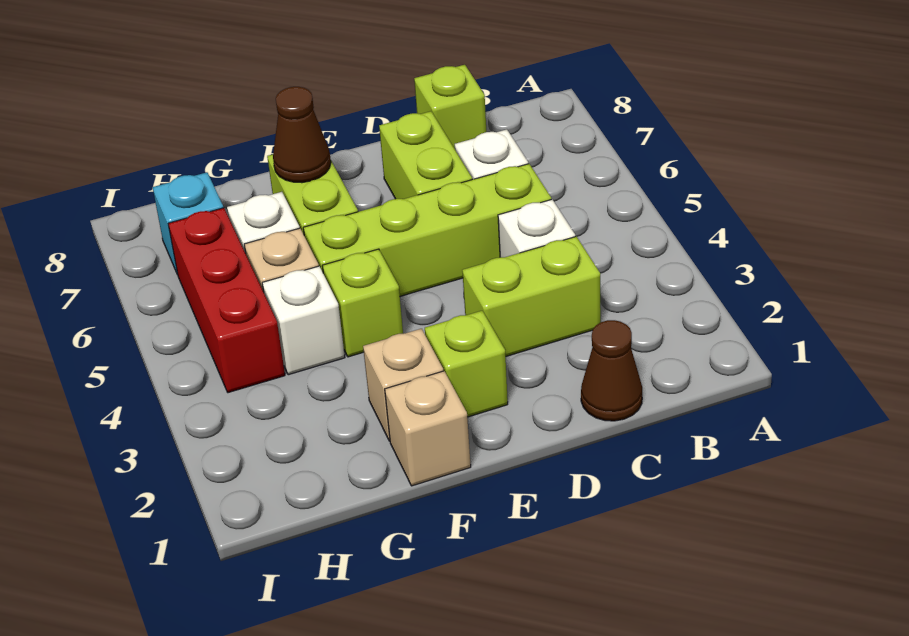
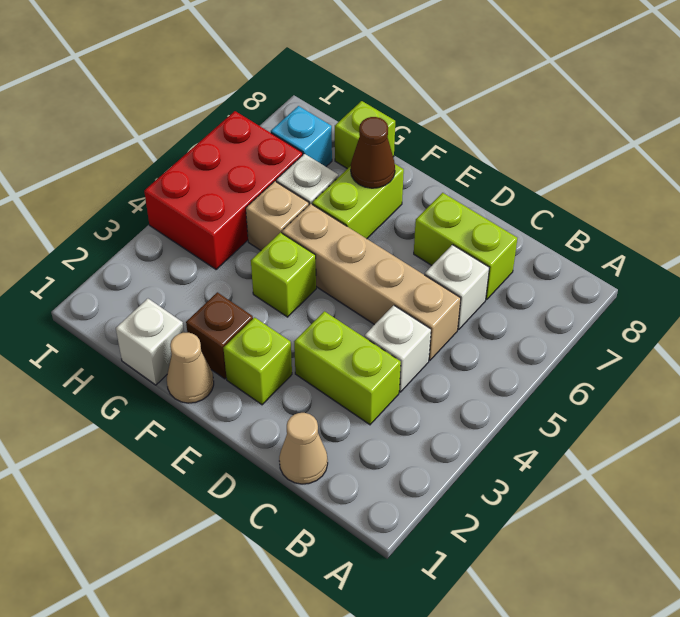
brown cone C1 level 1 -> tan cone C1 level 1
lime brick C5:F5 level 1 -> tan brick C5:F5 level 1
lime brick C8 level 1 -> lime brick G8 level 1
lime brick D6:D7 level 1 -> lime brick C7:D7 level 1
tan brick F1 level 1 -> tan cone F1 level 1
tan brick F2 level 1 -> brown brick F2 level 1
white brick G4 level 1 -> white brick G1 level 1
red brick H4:H6 level 1 -> red brick H4:I6 level 1

